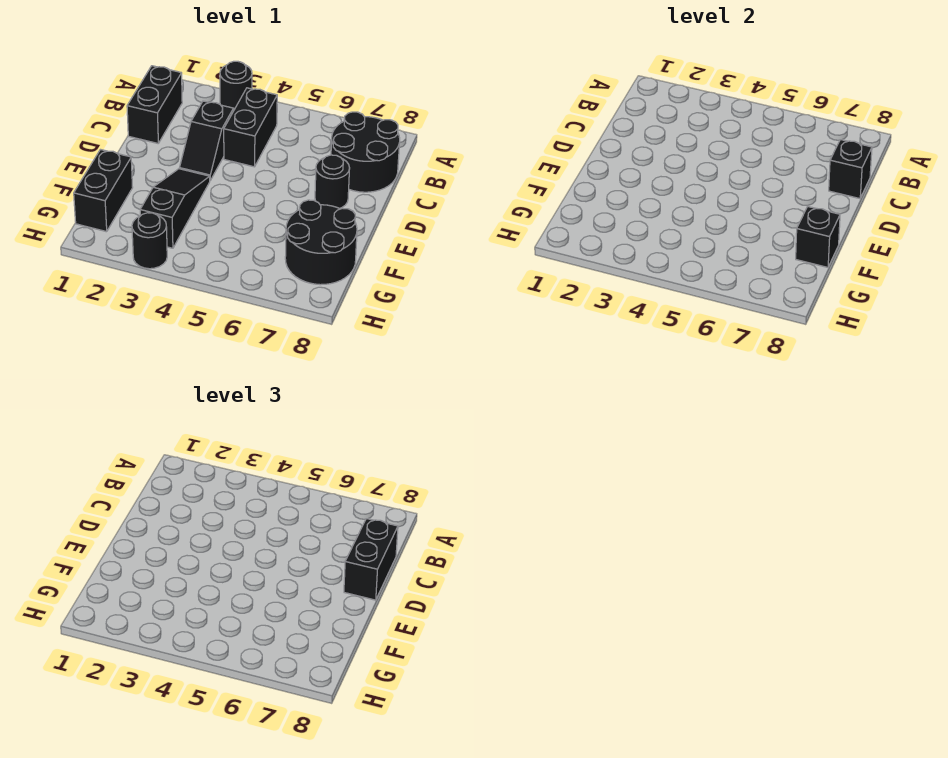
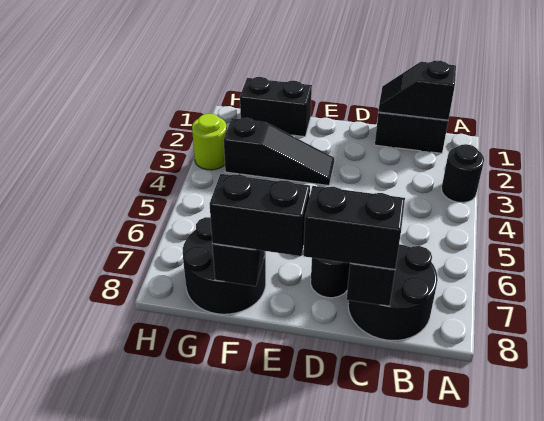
black brick B4:C4 level 1 -> black brick E8:F8 level 3
black slope C3:D3 level 1 top C -> black slope B1:C1 level 2 top B
black round brick H3 level 1 -> lime round brick H3 level 1

